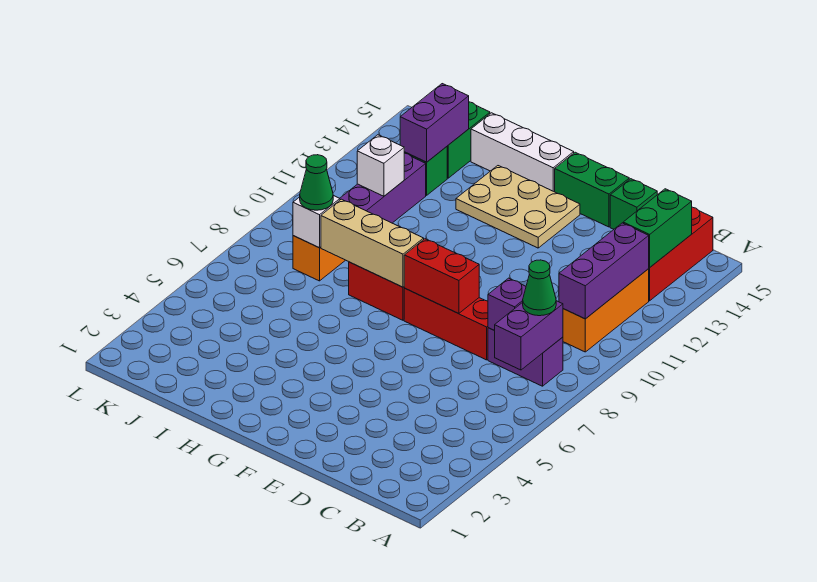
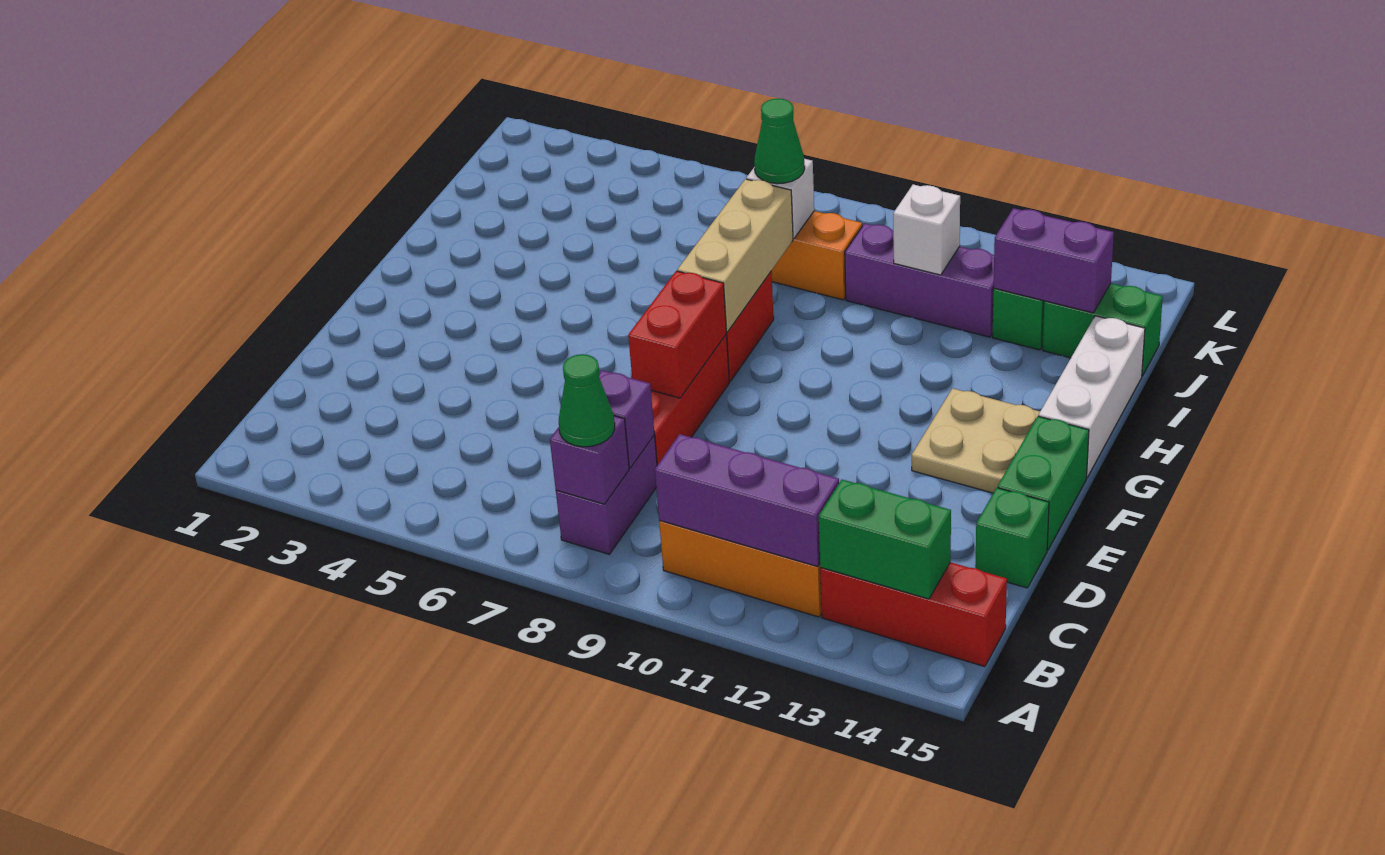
purple brick B7:B8 level 2 -> purple brick B8 level 2
tan plate F13:H14 level 1 -> tan plate F13:G14 level 1

